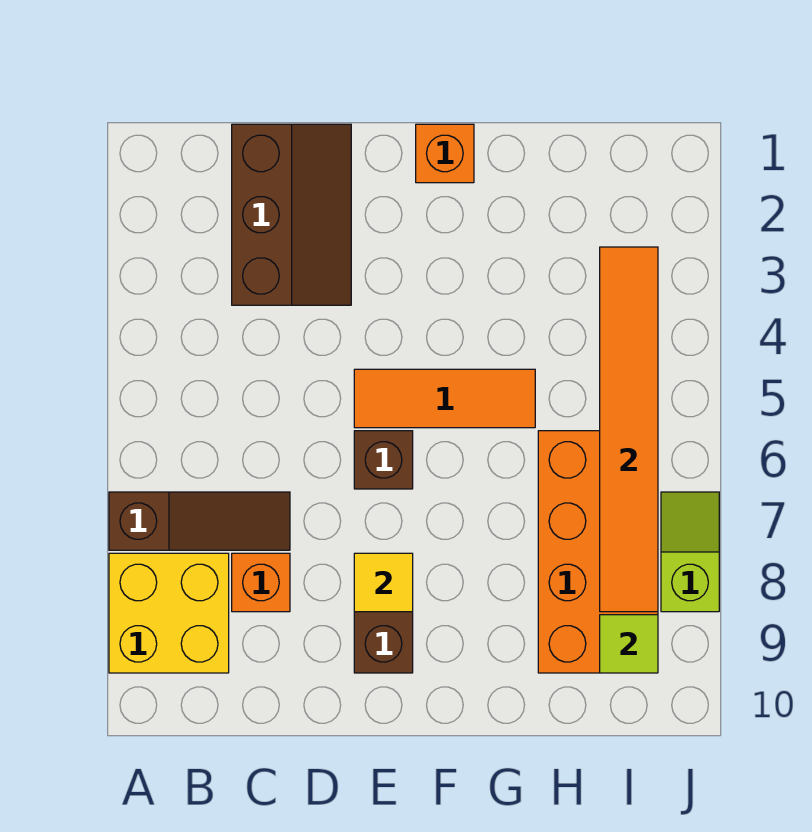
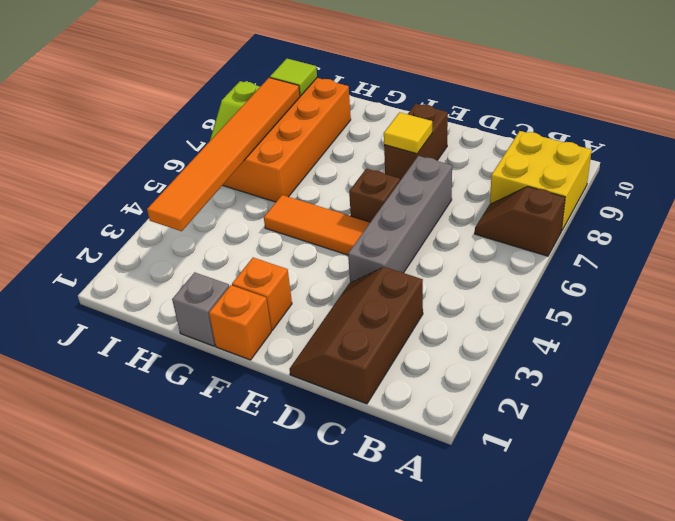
brown slope A7:C7 level 1 top A -> brown slope A7:B7 level 1 top A
orange brick C8 level 1 -> orange brick F2 level 1
none -> grey brick D4:D7 level 1
none -> grey brick G1 level 1

